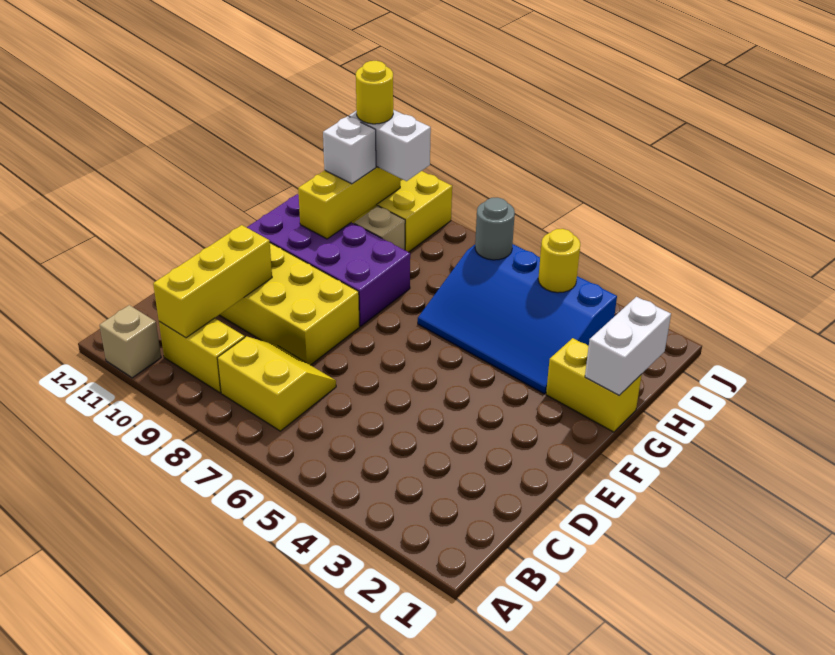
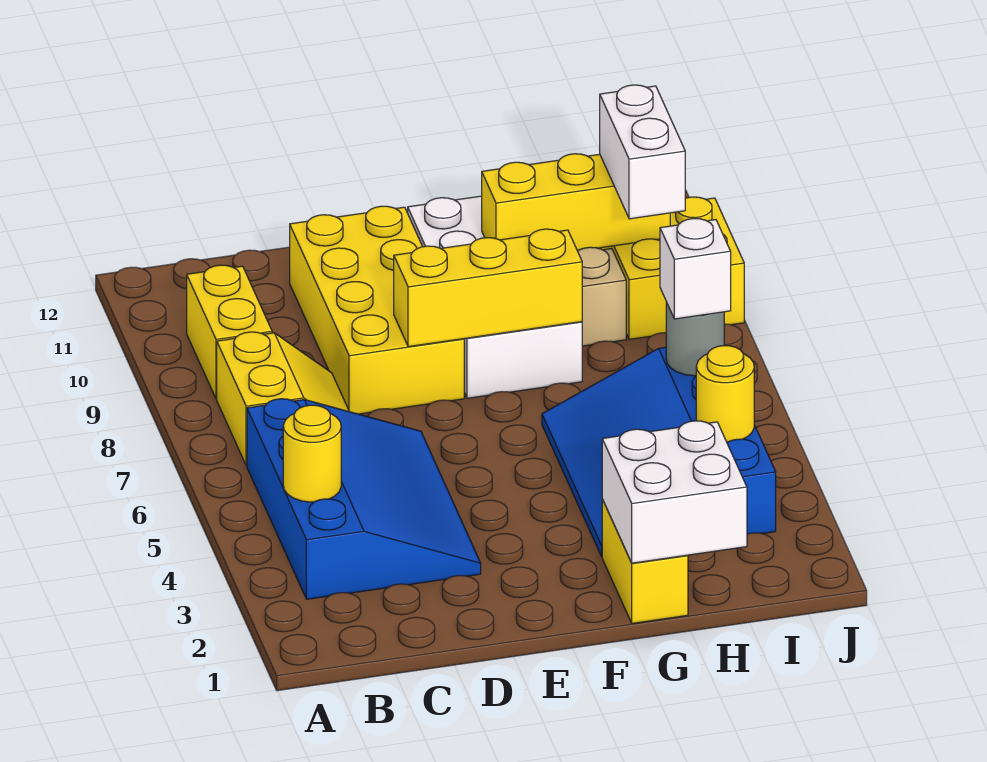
tan brick A11 level 1 -> none
none -> blue slope B3:D6 level 1 top B
yellow brick B10:D10 level 2 -> yellow brick E8:G8 level 2
purple brick F8:G11 level 1 -> white brick F8:G11 level 1
white brick G1:H1 level 2 -> white brick G1:H2 level 2
white brick H10 level 3 -> white brick I6 level 3
yellow round brick I10 level 4 -> yellow round brick B4 level 2

